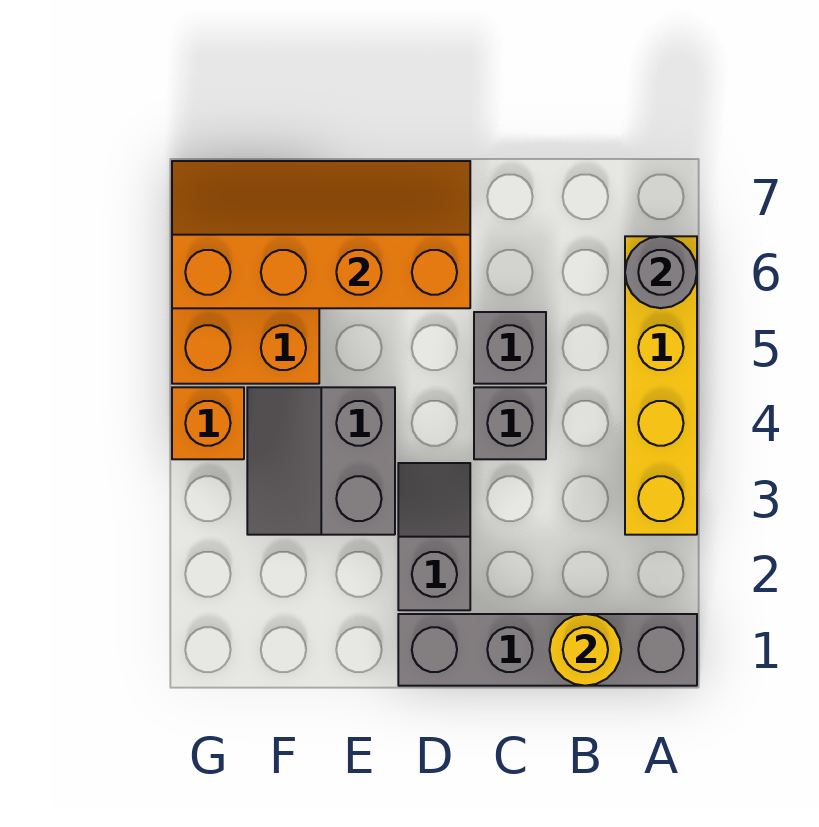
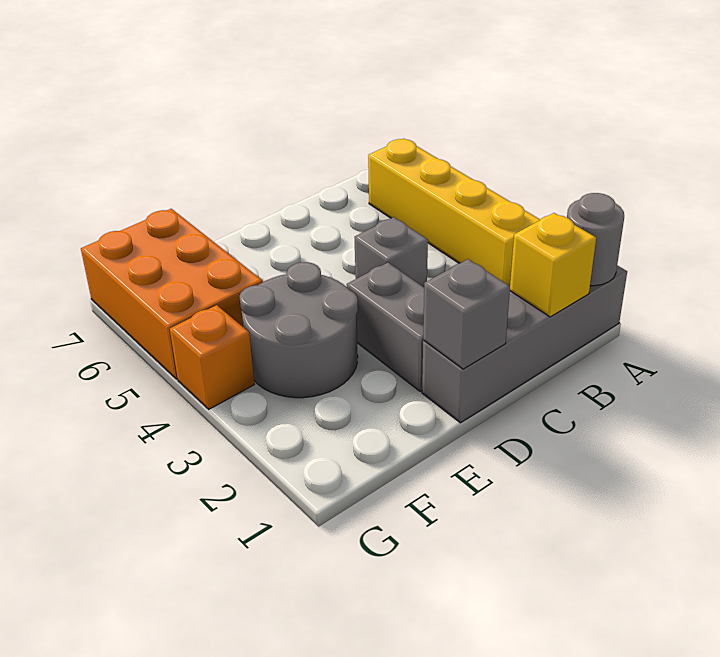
grey round brick A6 level 2 -> grey round brick A1 level 2
yellow round brick B1 level 2 -> yellow brick B1 level 2
grey brick C5 level 1 -> grey brick D1 level 2
grey slope D2:D3 level 1 top 2 -> grey brick D2:D3 level 1
orange slope D6:G7 level 2 top 6 -> none
grey slope E3:F4 level 1 top E -> grey round brick E3:F4 level 1

